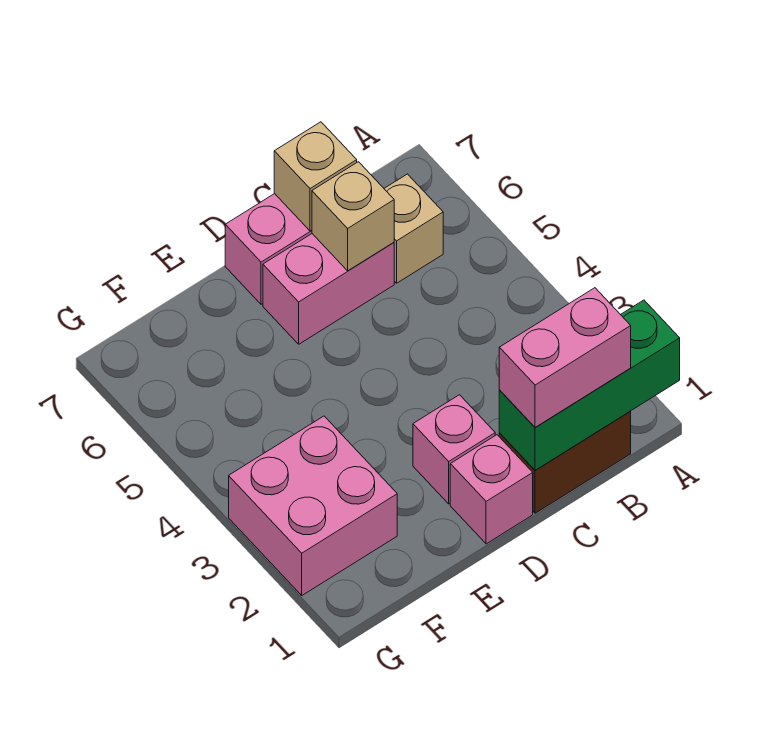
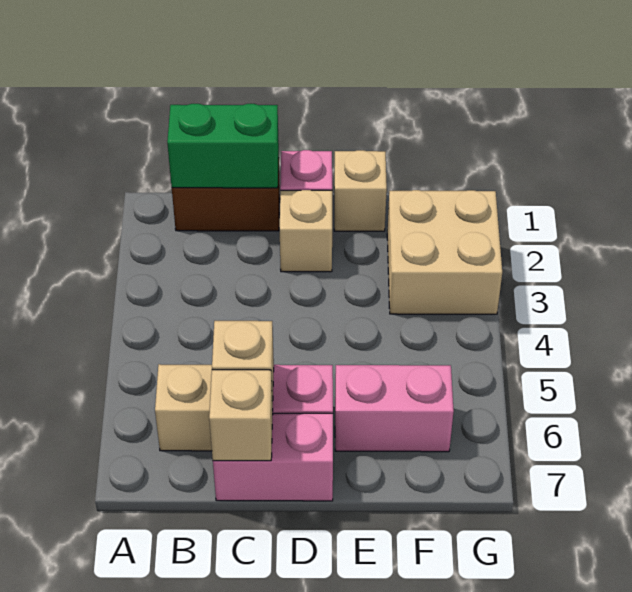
green brick A1:C1 level 2 -> green brick B1:C1 level 2
pink brick B1:C1 level 3 -> pink brick E6:F6 level 1
pink brick D2 level 1 -> tan brick D2 level 1
none -> tan brick E1 level 1
pink brick F2:G3 level 1 -> tan brick F2:G3 level 1

